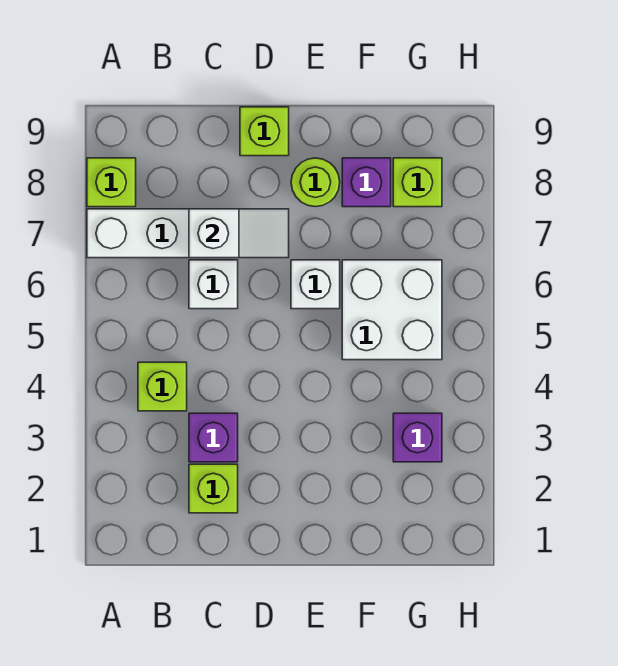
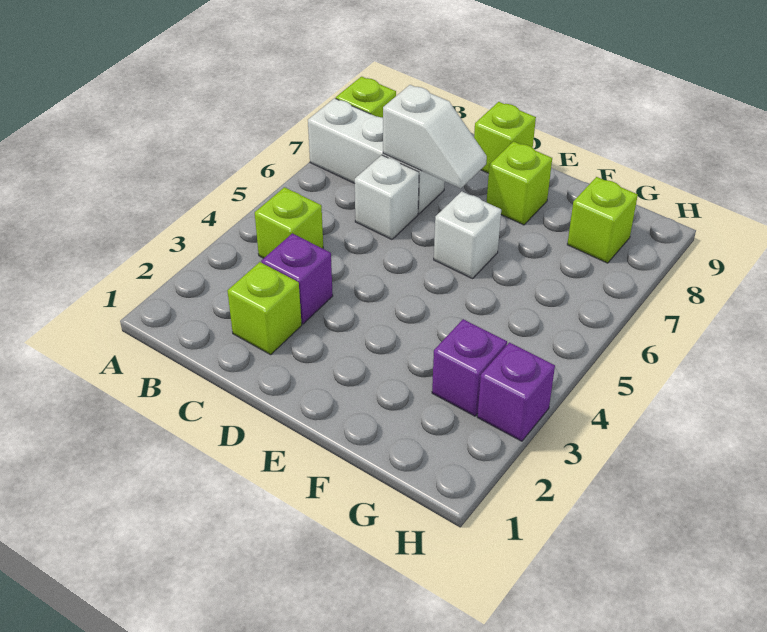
lime round brick E8 level 1 -> lime brick E8 level 1
white brick F5:G6 level 1 -> none
purple brick F8 level 1 -> purple brick H3 level 1

